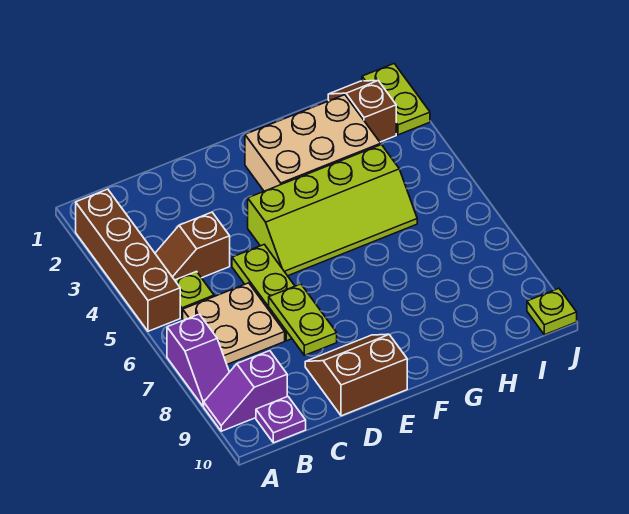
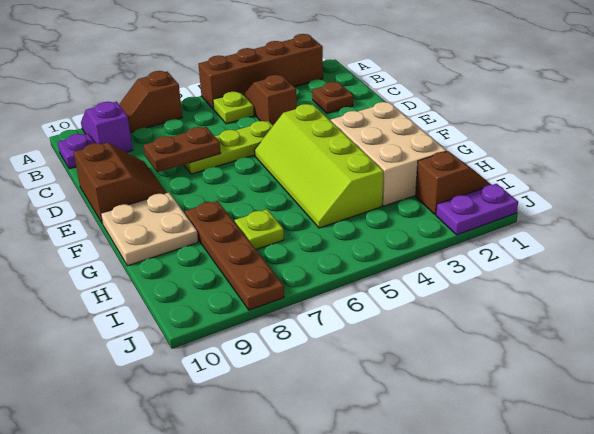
purple slope A7:A8 level 1 top 7 -> brown slope A7:A8 level 1 top 7
tan plate B6:C7 level 1 -> tan plate F9:G10 level 1
none -> brown plate C2 level 1
lime plate D7:D8 level 2 -> brown plate D7:D8 level 2
none -> brown plate G8:J8 level 1
lime plate J1:J2 level 1 -> purple plate J1:J2 level 1
lime plate J10 level 1 -> lime plate H7 level 1

